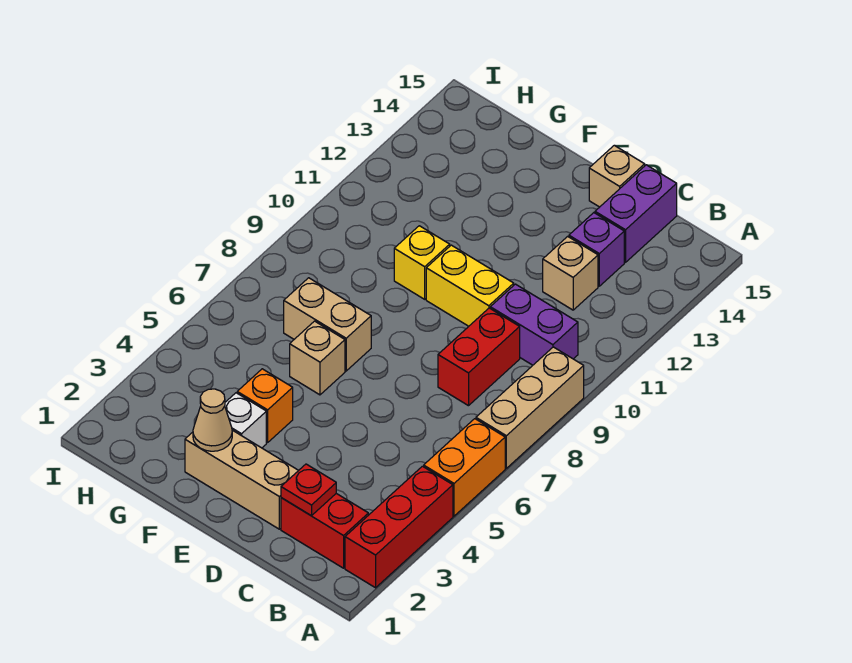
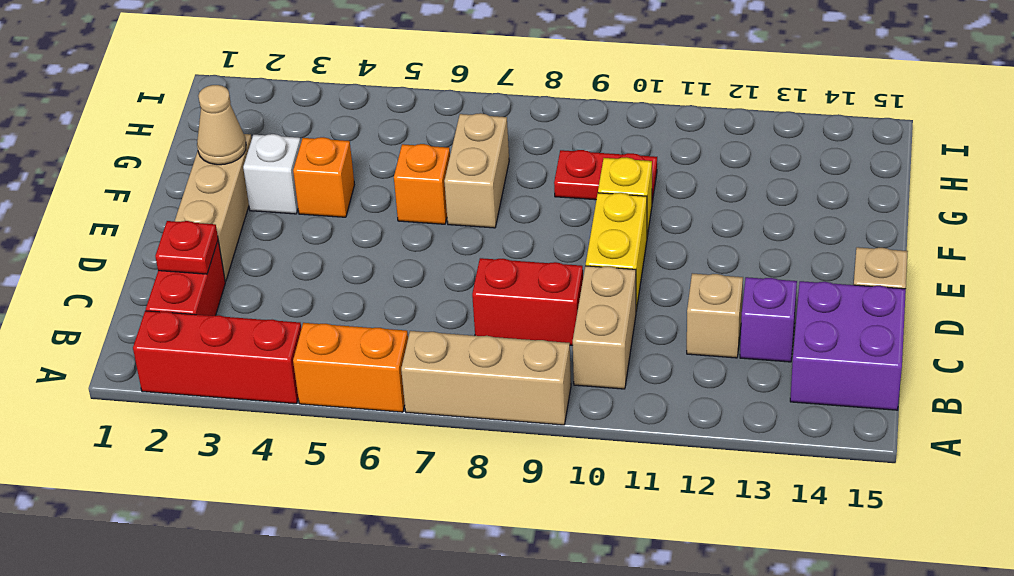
purple brick B10:C10 level 1 -> tan brick B10:C10 level 1
purple brick C14:C15 level 1 -> purple brick B14:C15 level 1
tan brick F6 level 1 -> orange brick F6 level 1
none -> red plate G9:G10 level 1

